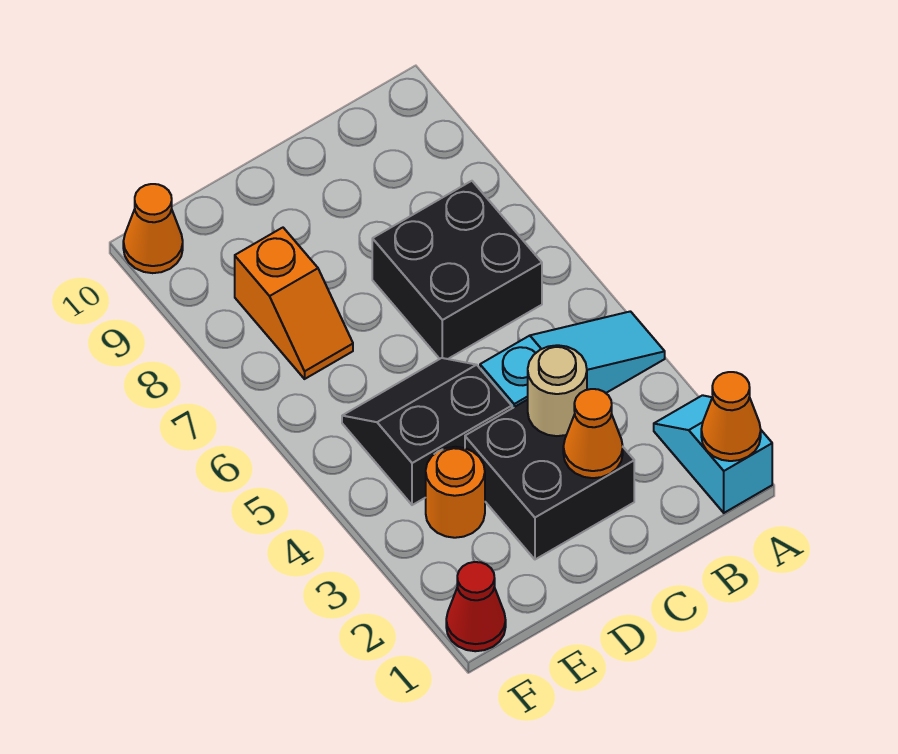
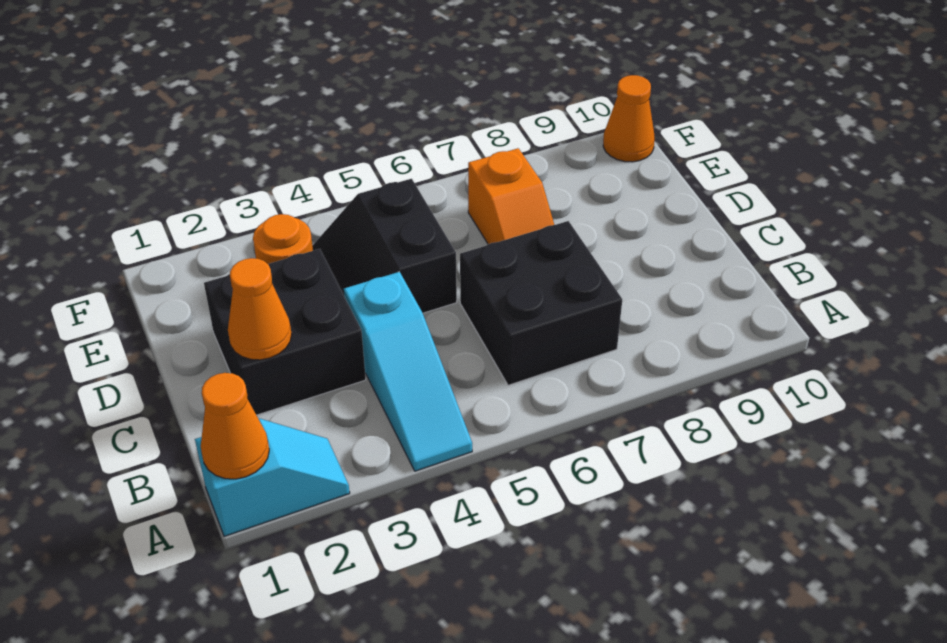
tan round brick C3 level 2 -> none
black slope D4:E5 level 1 top 4 -> black slope D4:E5 level 1 top 5
orange slope E7:E8 level 1 top 8 -> orange slope D7:E7 level 1 top E
red cone F1 level 1 -> none

